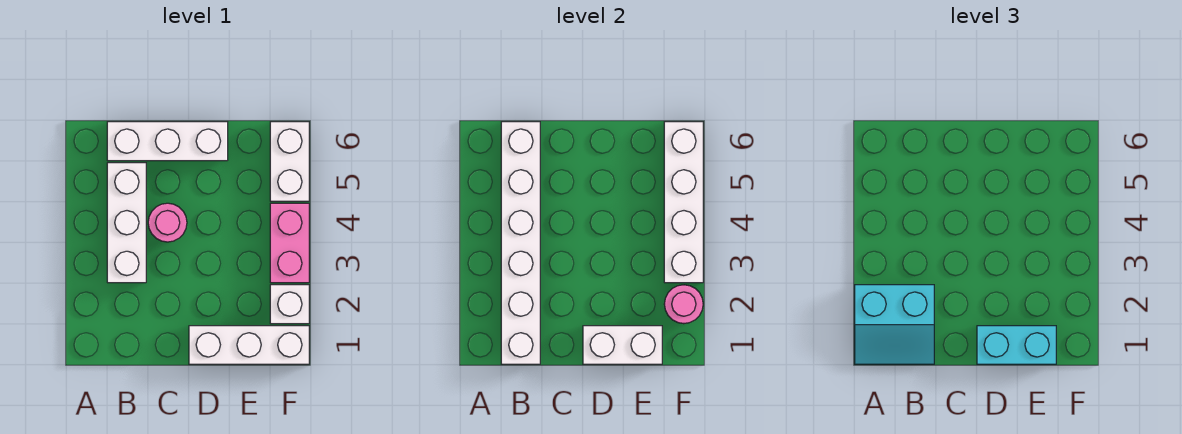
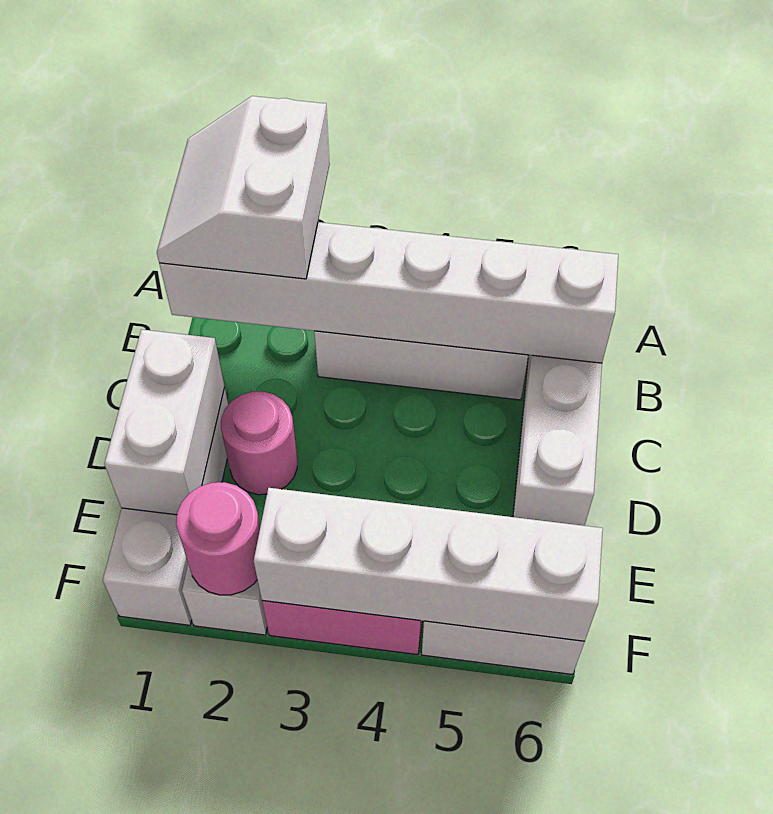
cyan slope A1:B2 level 3 top 2 -> white slope A1:B2 level 3 top 2
pink round brick C4 level 1 -> pink round brick D2 level 1
cyan brick D1:E1 level 3 -> none

